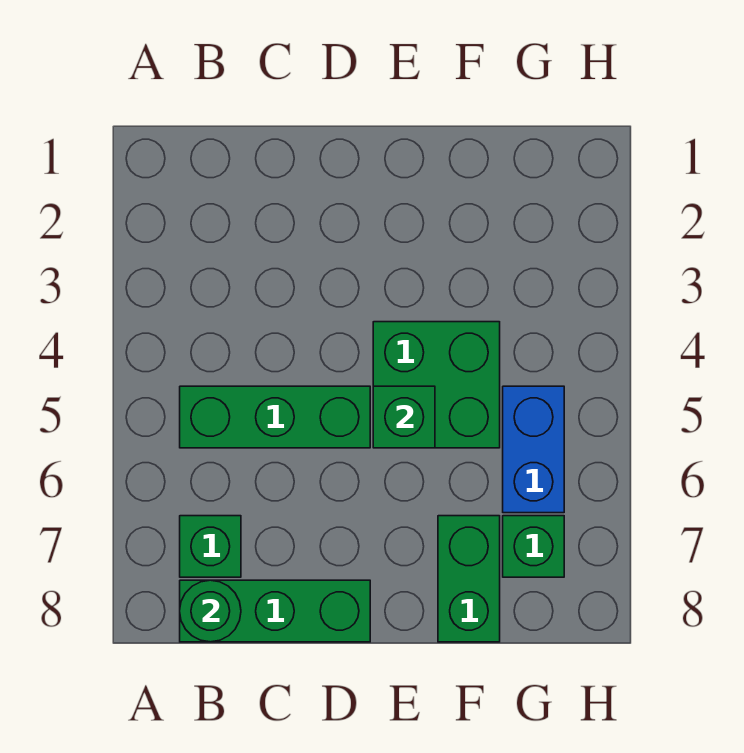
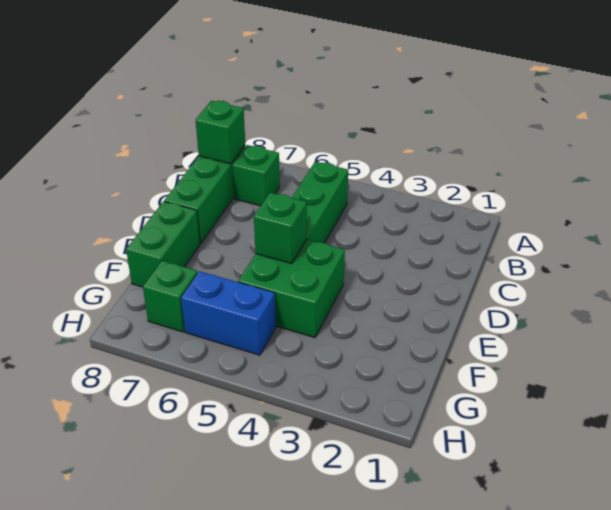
green round brick B8 level 2 -> green brick B8 level 2
green brick F7:F8 level 1 -> green brick E8:F8 level 1

